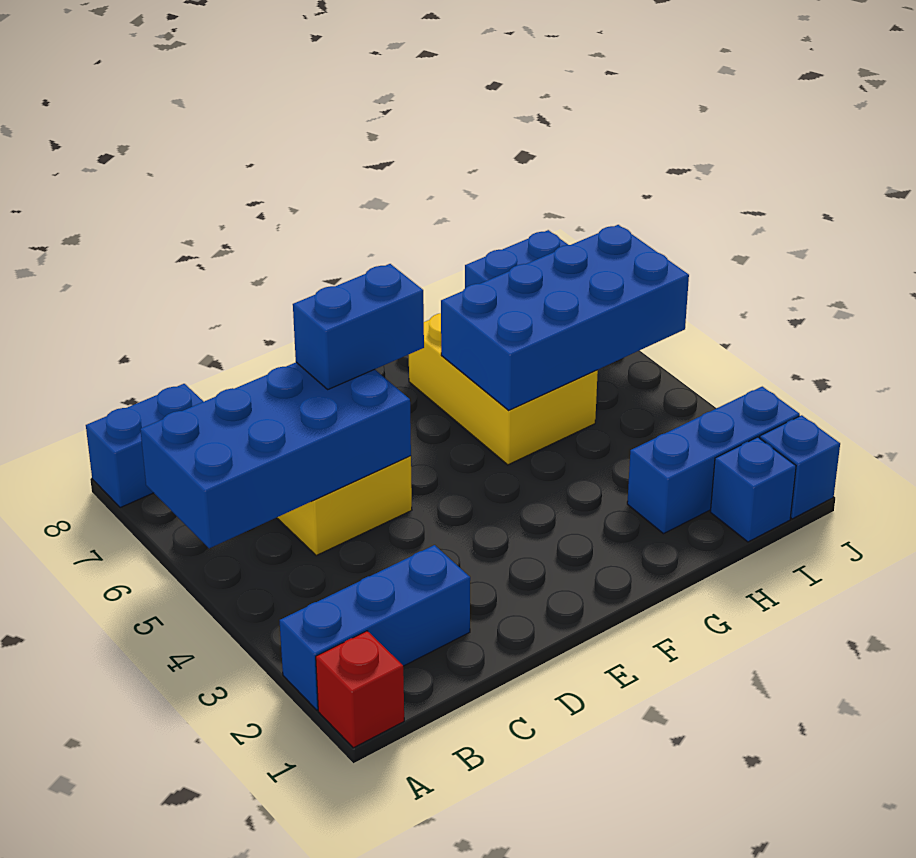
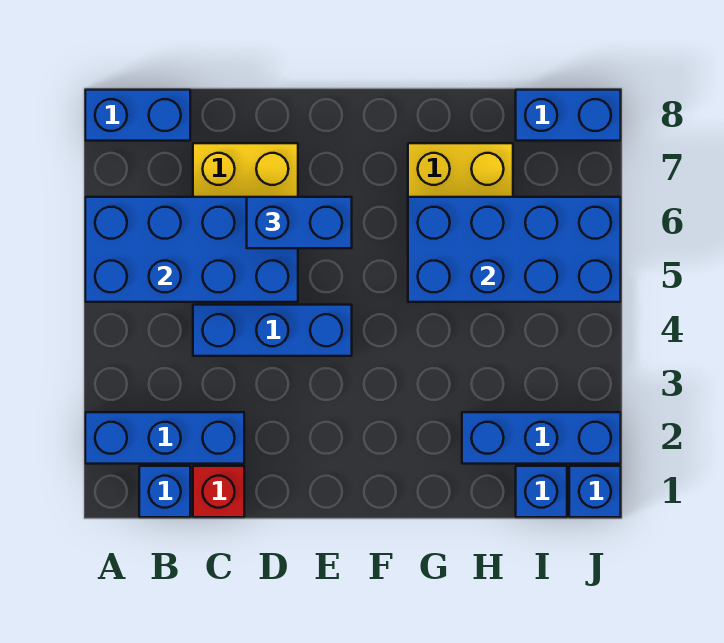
red brick A1 level 1 -> red brick C1 level 1
none -> blue brick B1 level 1
none -> blue brick C4:E4 level 1

